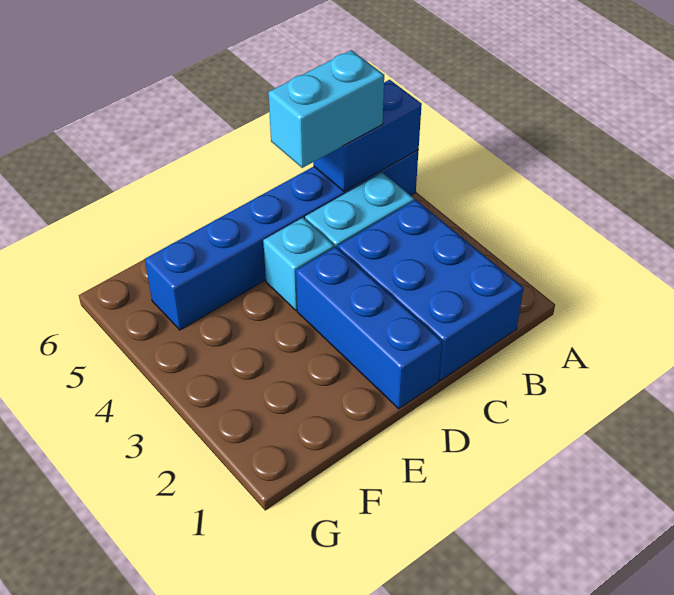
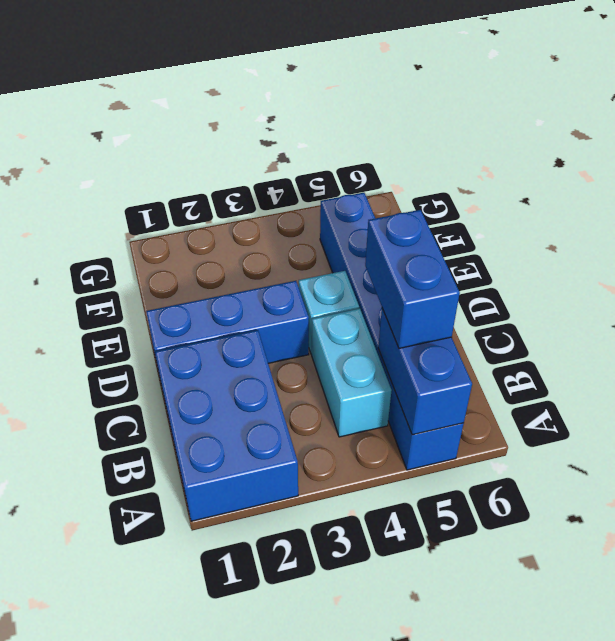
blue brick B1:C3 level 1 -> blue brick A1:C2 level 1
cyan brick B5:C5 level 3 -> blue brick B5:C5 level 3

